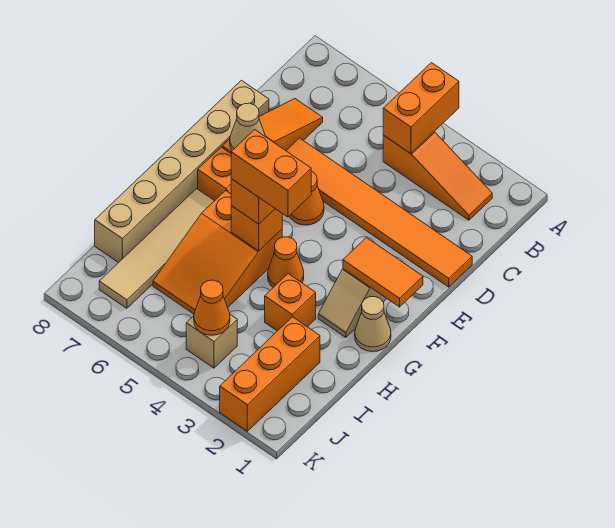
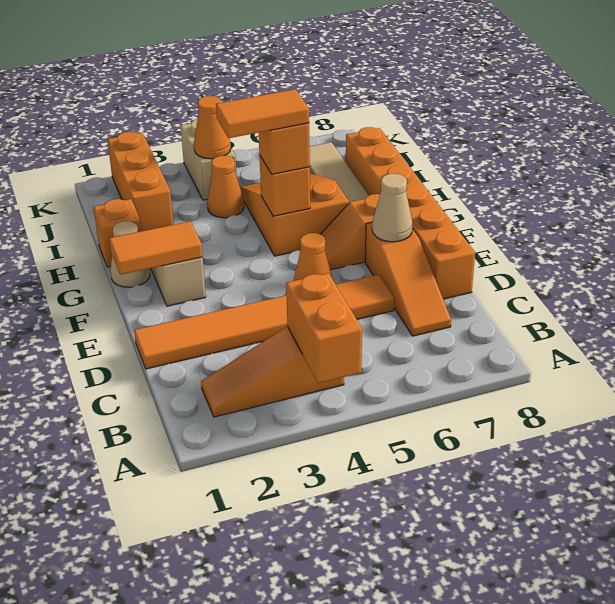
tan brick D8:I8 level 1 -> orange brick D8:I8 level 1
orange cone G4 level 1 -> orange cone I4 level 1
orange brick G4:G5 level 4 -> orange tile G4:G5 level 4
orange brick H3 level 1 -> orange brick H1 level 1
tan brick J4 level 1 -> tan brick J4:K4 level 1

